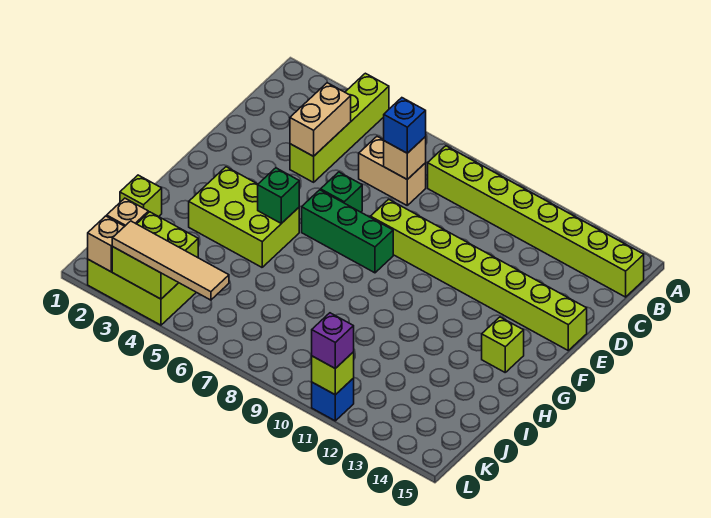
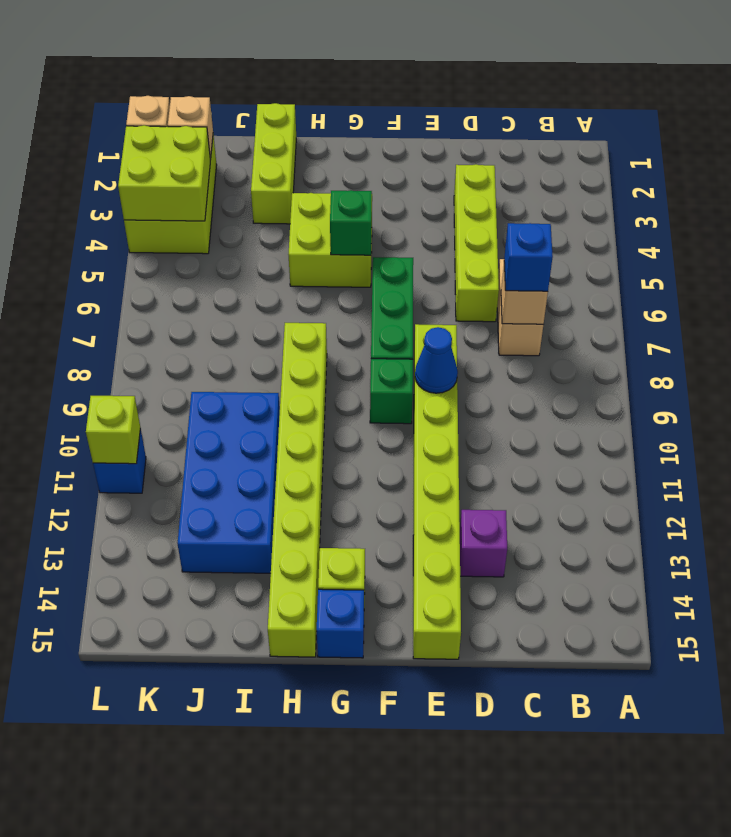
lime brick A4:D4 level 1 -> lime brick D3:D6 level 1
lime brick B8:B15 level 1 -> lime brick H8:H15 level 1
tan brick C4:D4 level 2 -> none
green brick E6 level 1 -> green brick F9 level 1
none -> blue cone E9 level 2
lime brick G3:H5 level 1 -> lime brick G4:H5 level 1
none -> blue brick G15 level 1
lime brick I1 level 1 -> lime brick I1:I3 level 1
none -> blue brick I10:J13 level 1
tan tile L3:L6 level 3 -> none
purple brick L11 level 3 -> purple brick D13 level 1

